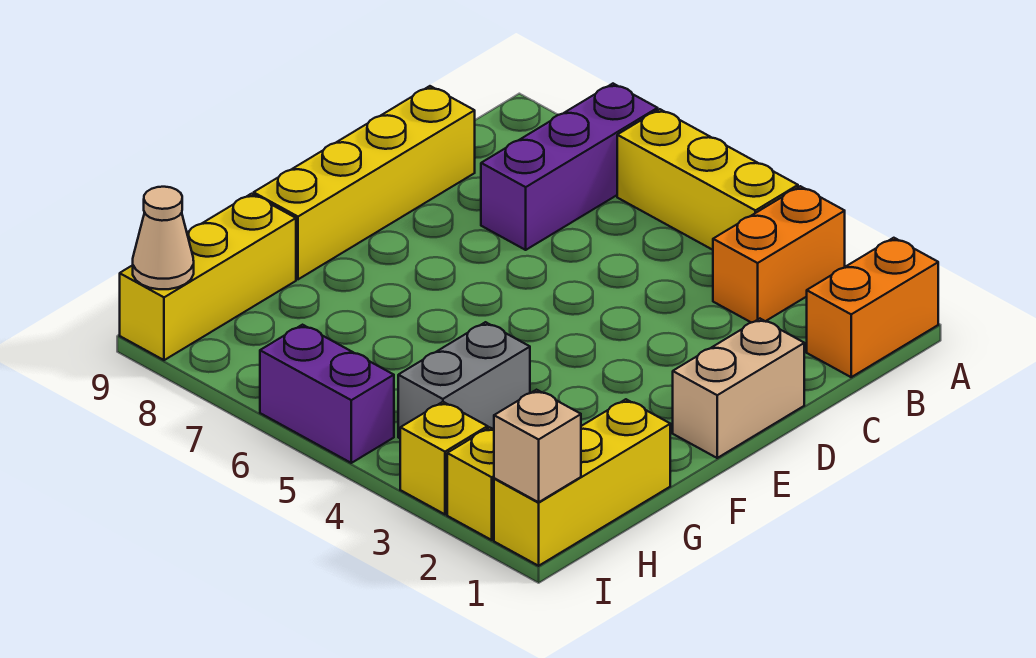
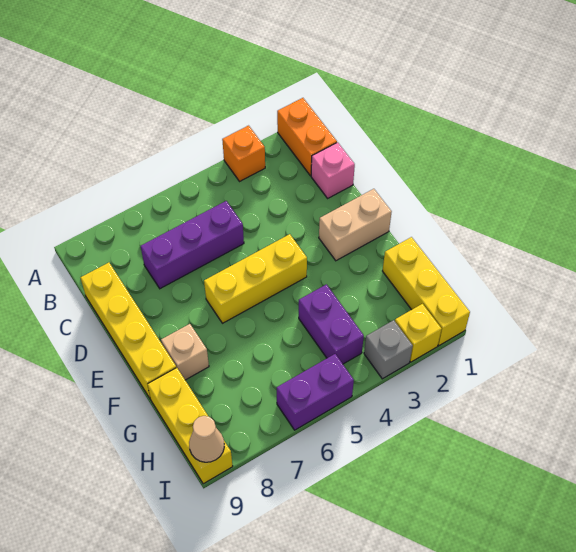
orange brick A3:B3 level 1 -> orange brick A3 level 1
yellow brick A4:A6 level 1 -> yellow brick E4:E6 level 1
purple brick A7:C7 level 1 -> purple brick C5:C7 level 1
none -> pink brick C1 level 1
tan brick D1:E1 level 1 -> tan brick E1:E2 level 1
grey brick G4:H4 level 1 -> purple brick G4:H4 level 1
tan brick I1 level 2 -> tan brick F8 level 1
yellow brick I3 level 1 -> grey brick I3 level 1

